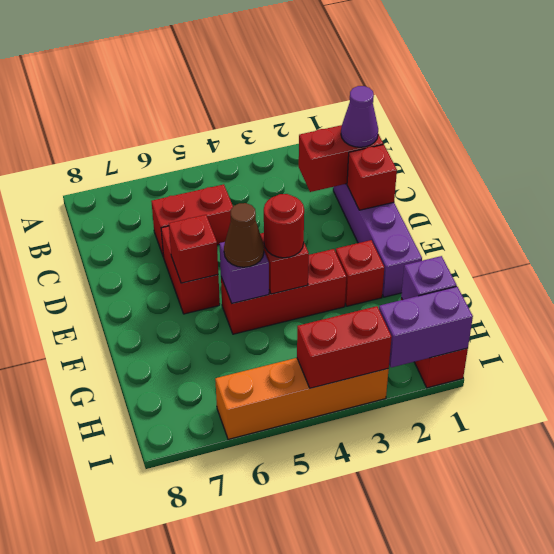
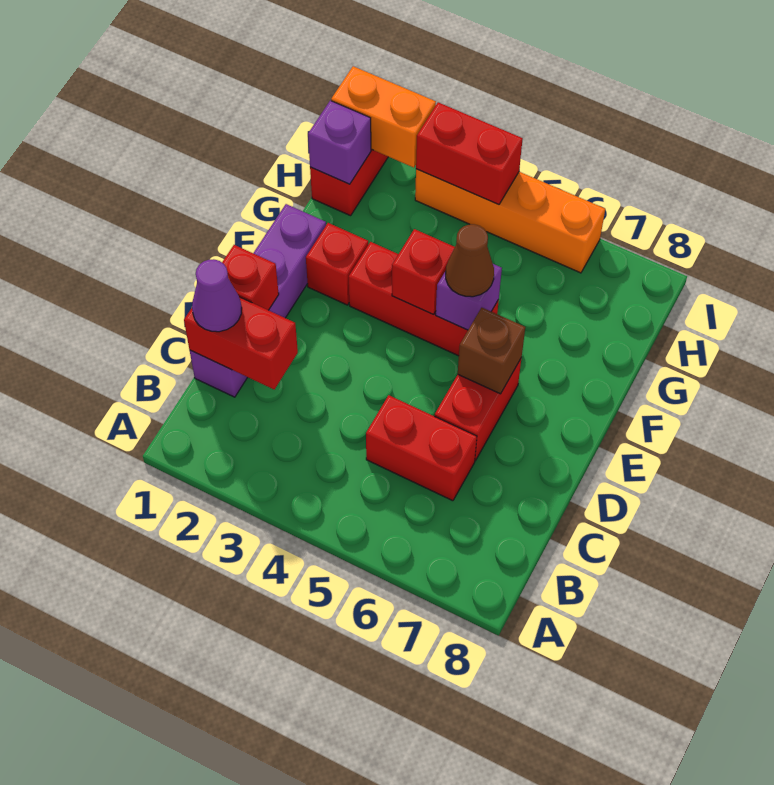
red brick E6 level 2 -> brown brick E6 level 2
red round brick F4 level 3 -> none
purple brick I1:I2 level 2 -> orange brick I1:I2 level 2

